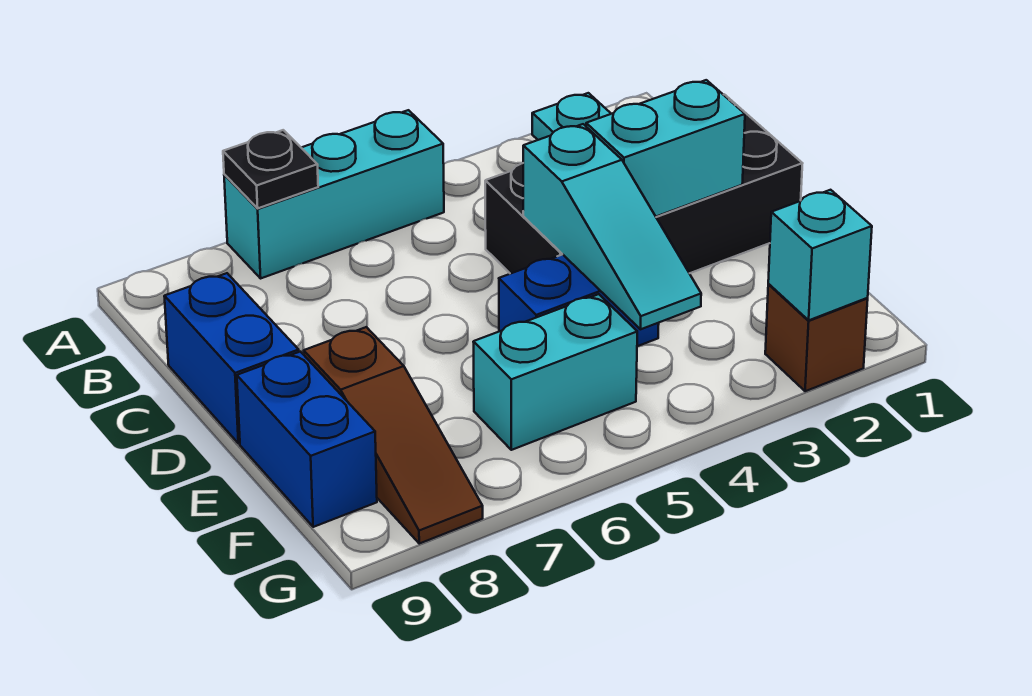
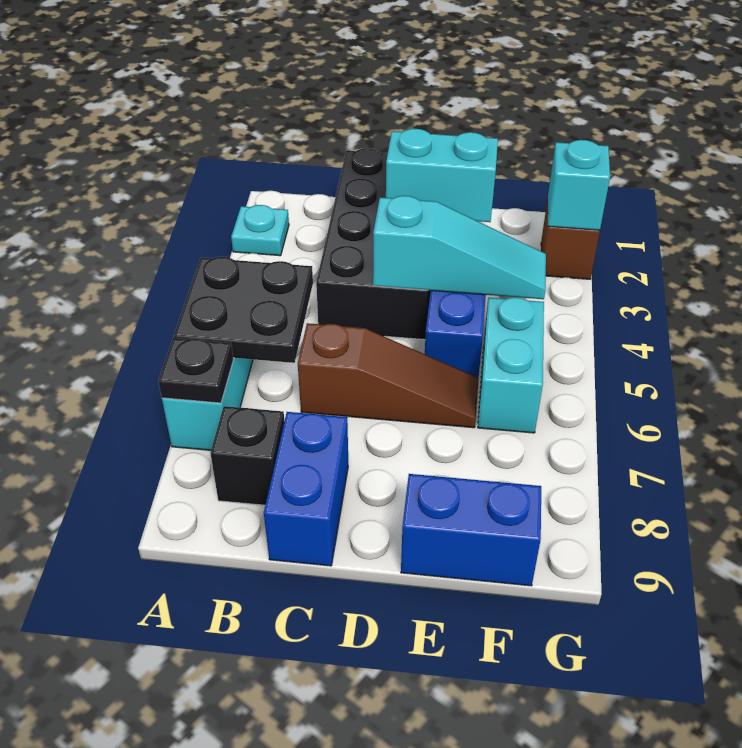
none -> black plate A5:B6 level 2
none -> black brick B8 level 1
blue brick C9:D9 level 1 -> blue brick C8:C9 level 1
cyan brick D2:D3 level 2 -> cyan brick D2:E2 level 2
brown slope E8:G8 level 1 top E -> brown slope C6:E6 level 1 top C

